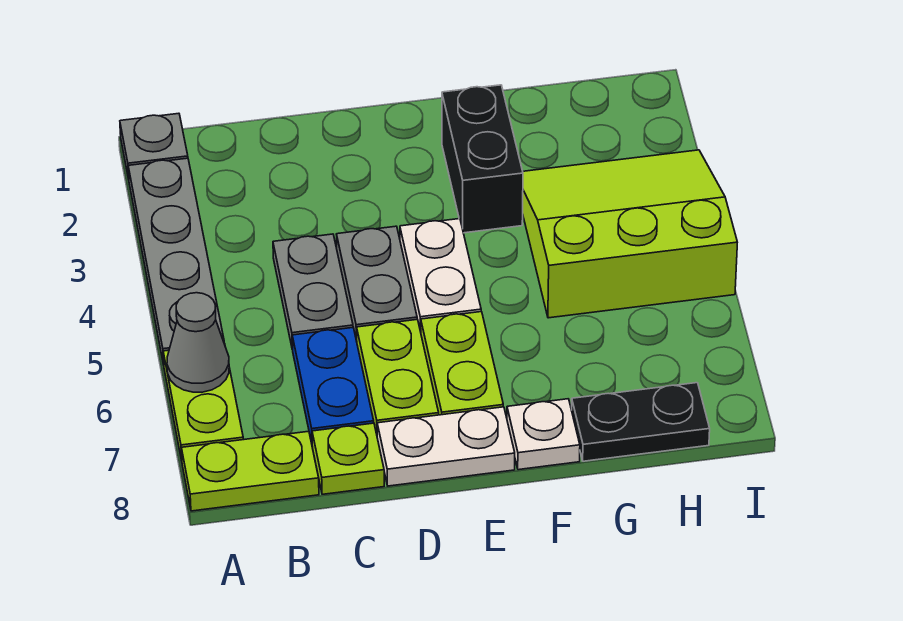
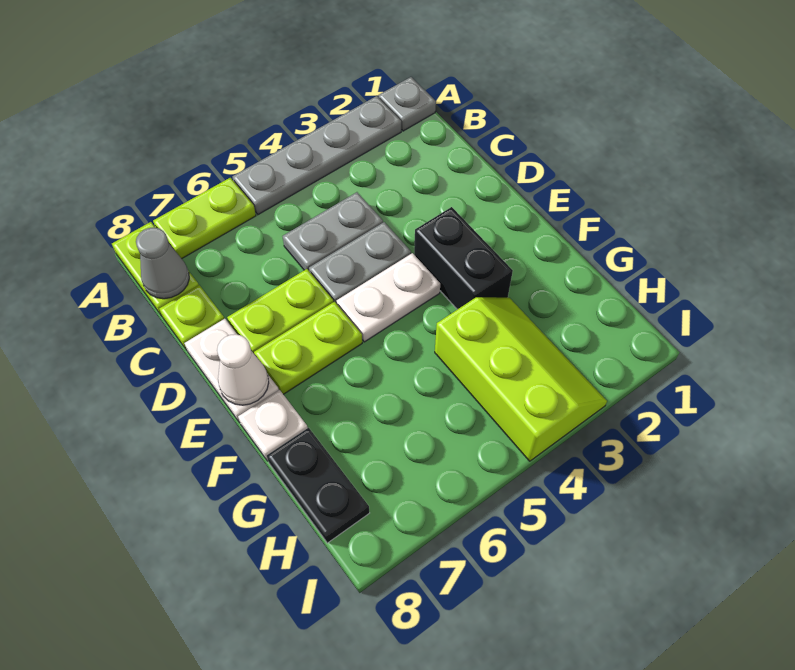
grey cone A6 level 2 -> grey cone B8 level 2
blue plate C6:C7 level 1 -> none
none -> white cone E8 level 2
black brick F2:F3 level 1 -> black brick E3:F3 level 1
lime slope G3:I5 level 1 top 5 -> lime slope G3:I4 level 1 top 4

